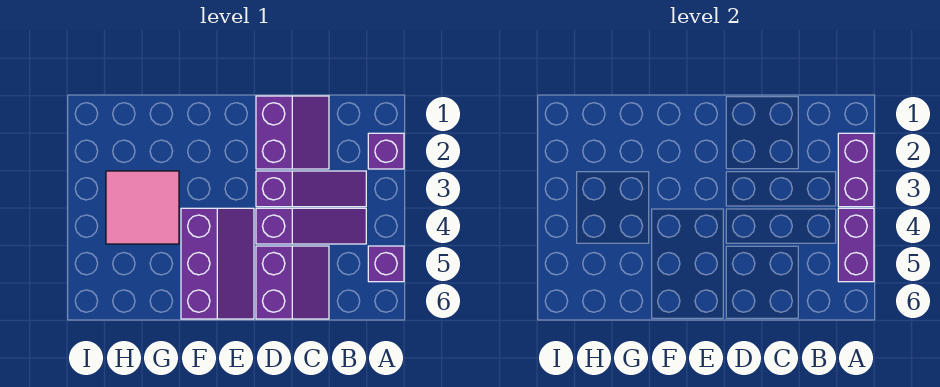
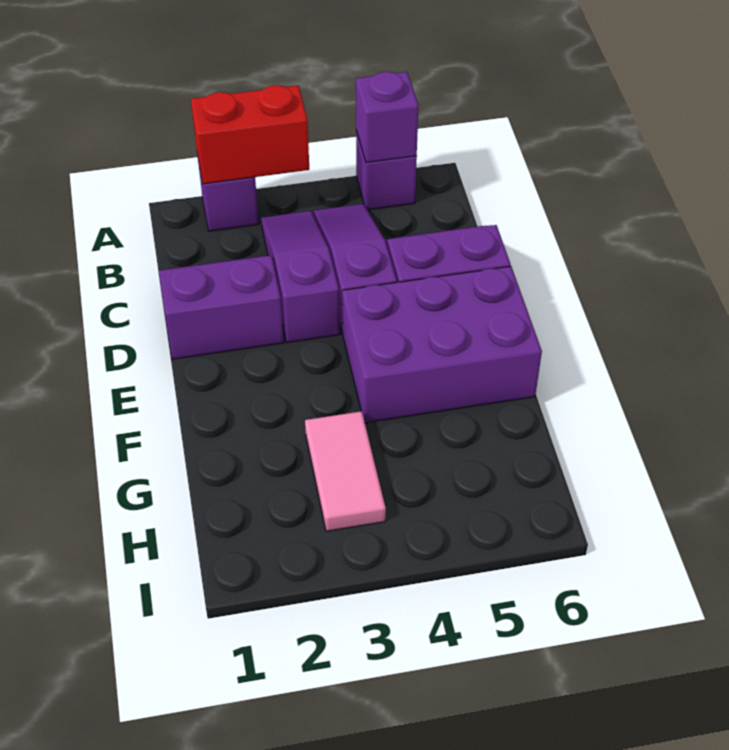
purple brick A2:A3 level 2 -> red brick A2:A3 level 2
purple brick A4:A5 level 2 -> purple brick A5 level 2
purple slope E4:F6 level 1 top F -> purple brick E4:F6 level 1
pink tile G3:H4 level 1 -> pink tile G3:H3 level 1

